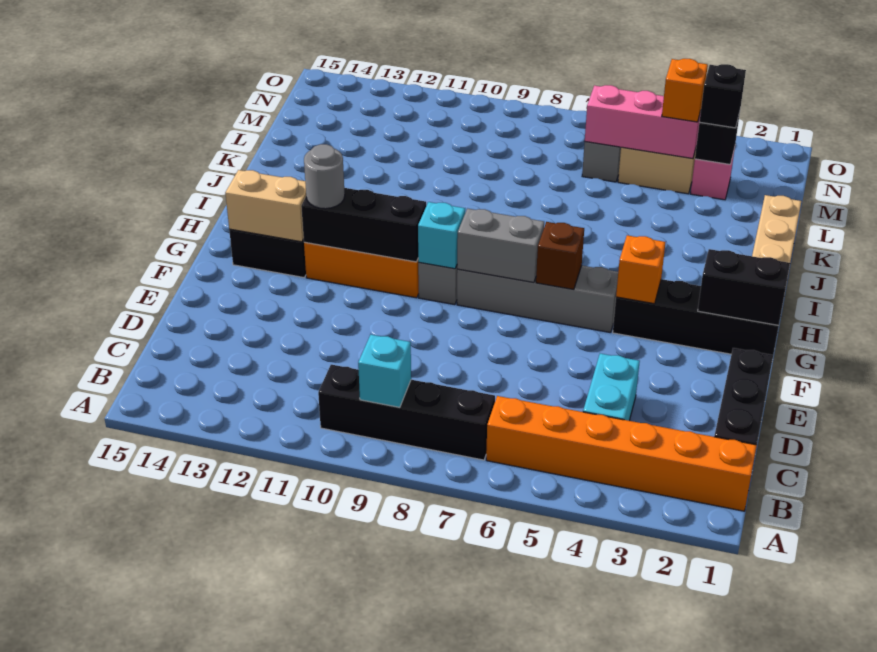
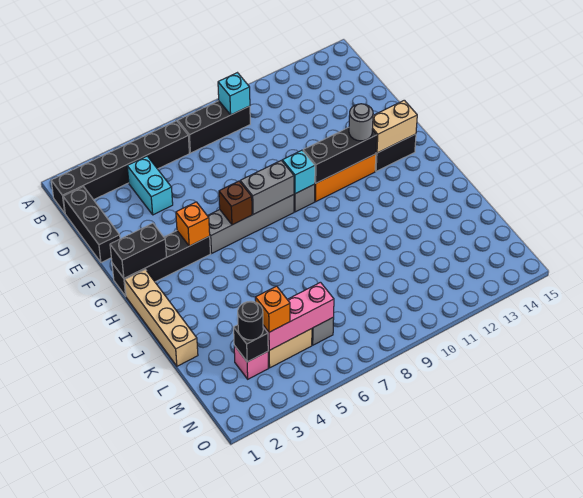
orange brick B1:B6 level 1 -> black brick B1:B6 level 1
black brick B7:B10 level 1 -> black brick B7:B9 level 1
black brick M3 level 3 -> black round brick M3 level 3

